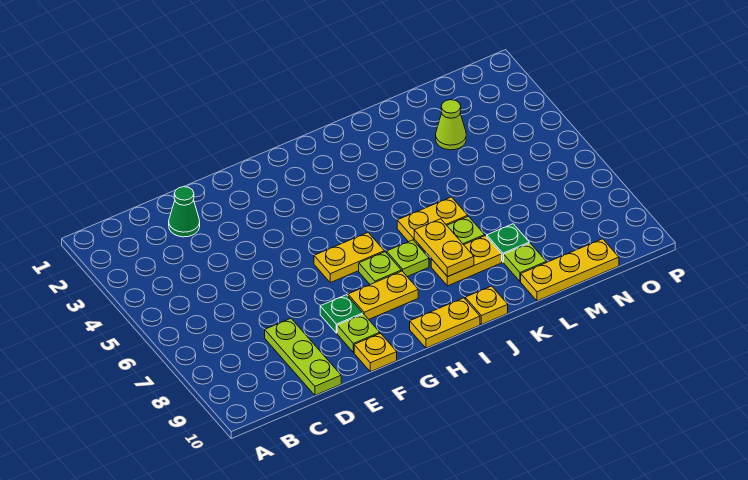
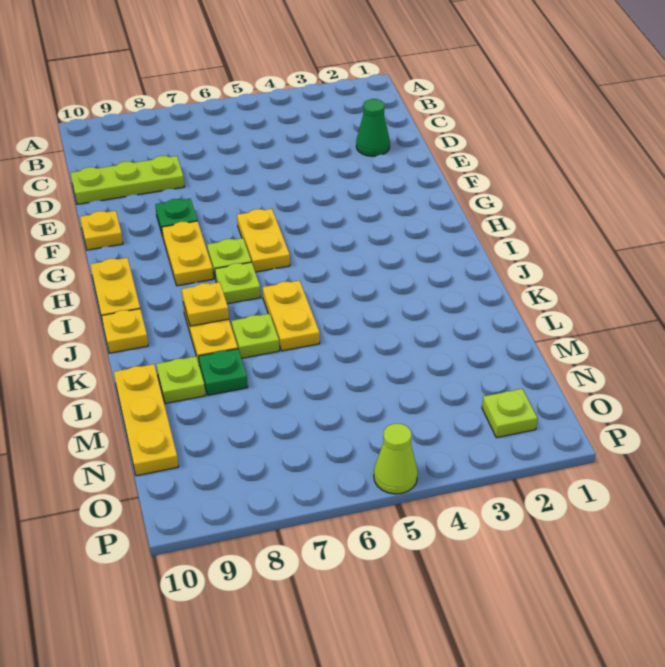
lime plate F9 level 1 -> lime plate O2 level 1
yellow plate J7:J8 level 2 -> yellow plate J8 level 2
lime cone M3 level 1 -> lime cone P5 level 1

